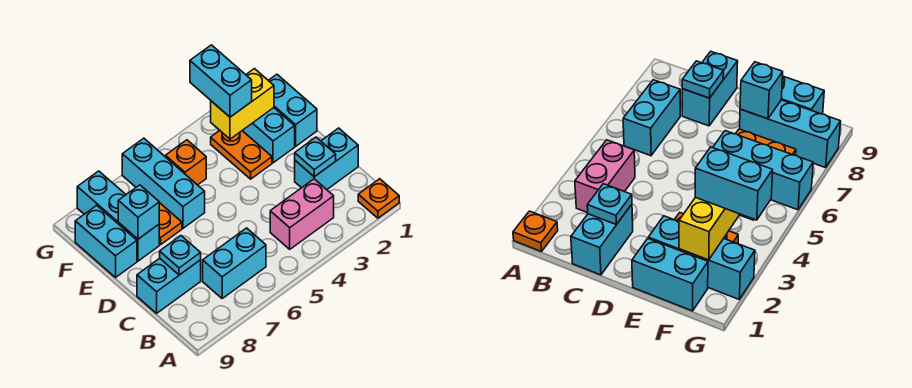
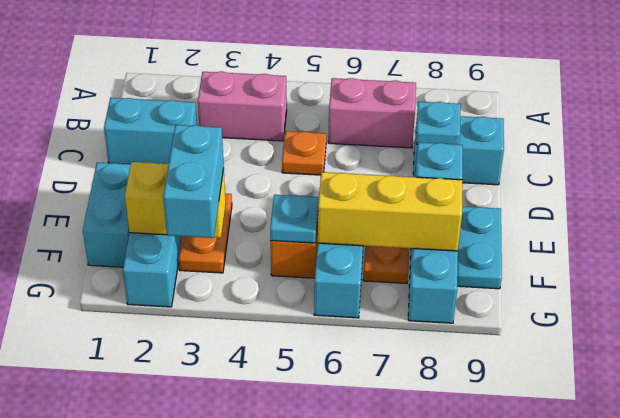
orange plate A1 level 1 -> orange plate C5 level 1
cyan brick B6:B7 level 1 -> pink brick B6:B7 level 1
cyan plate C2 level 2 -> cyan plate F5 level 2
cyan brick E9:F9 level 1 -> cyan plate E9:F9 level 1
none -> yellow brick F6:F8 level 2

